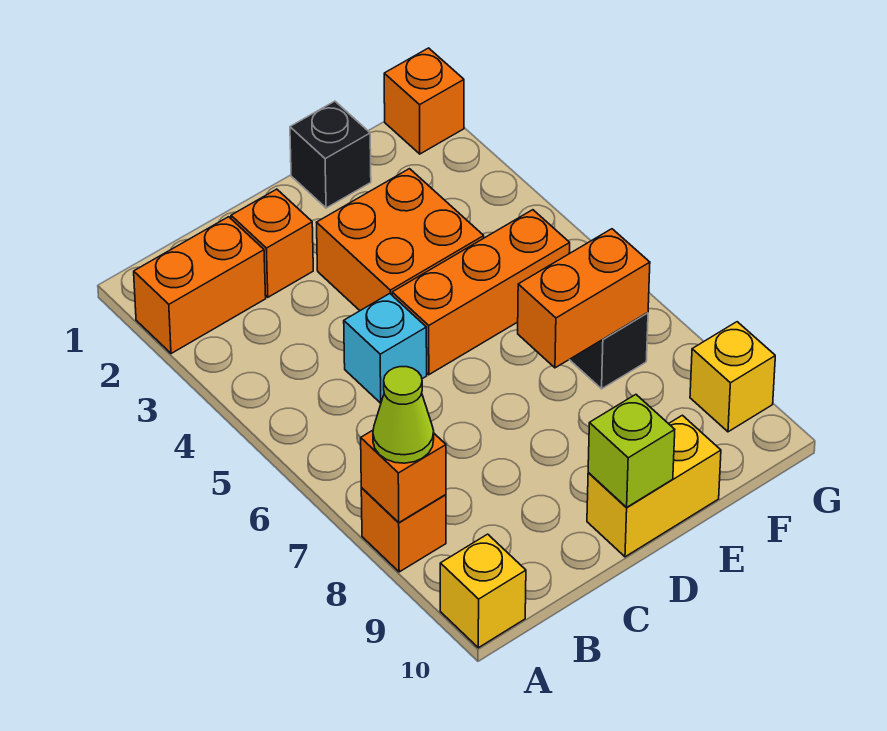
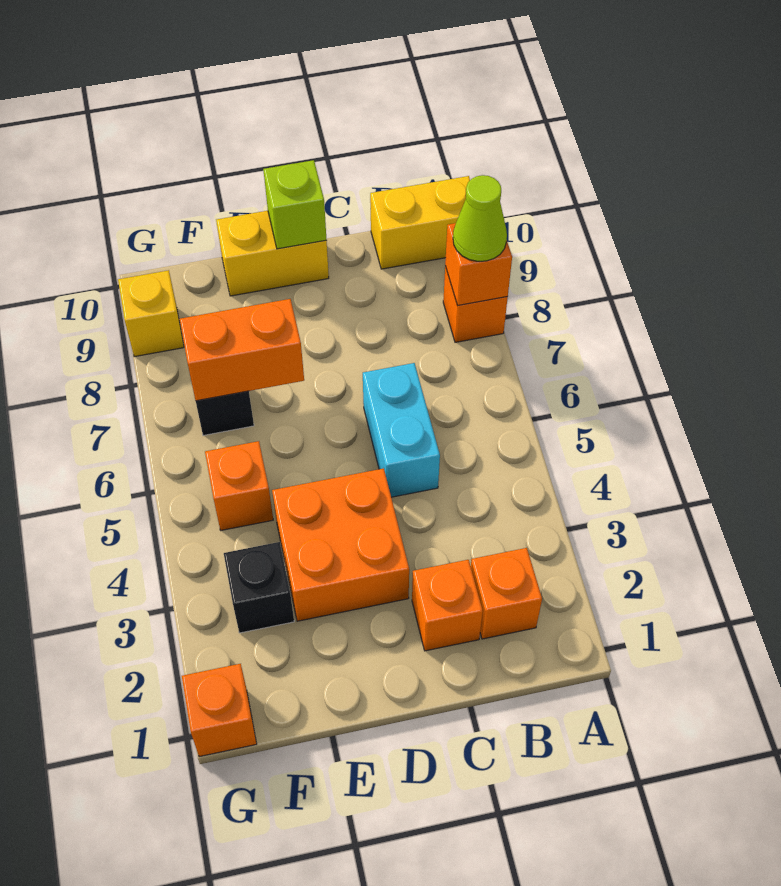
orange brick A2:B2 level 1 -> orange brick B2 level 1
yellow brick A10 level 1 -> yellow brick A10:B10 level 1
cyan brick C5 level 1 -> cyan brick C5:C6 level 1
orange brick D5:F5 level 1 -> orange brick F5 level 1
black brick E1 level 1 -> black brick F3 level 1

